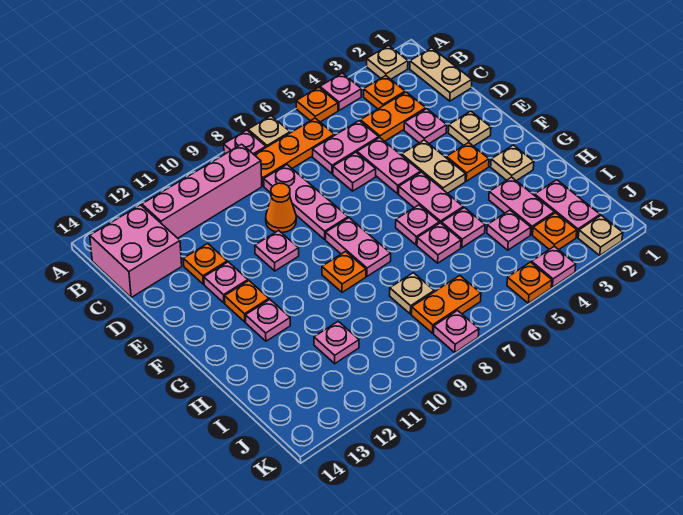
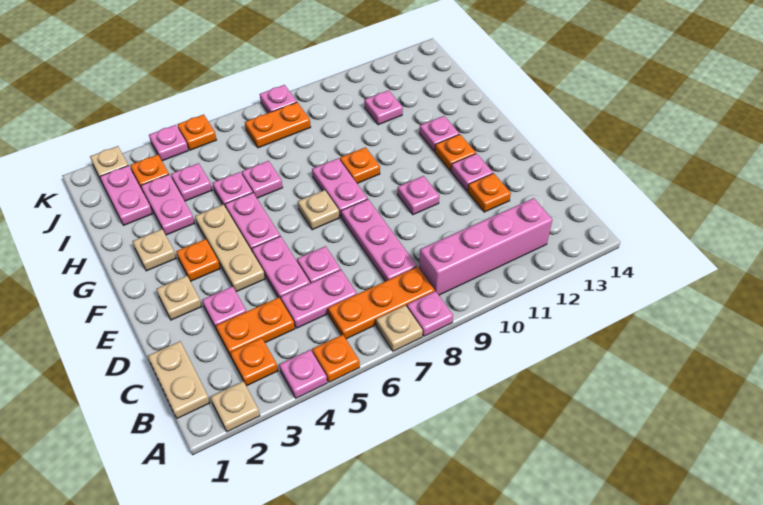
pink brick B13:C14 level 1 -> none
orange cone D9 level 1 -> none
tan plate E4:F4 level 1 -> tan plate E4:G4 level 1
pink plate G6 level 1 -> none
tan plate I8 level 1 -> tan plate F7 level 1

